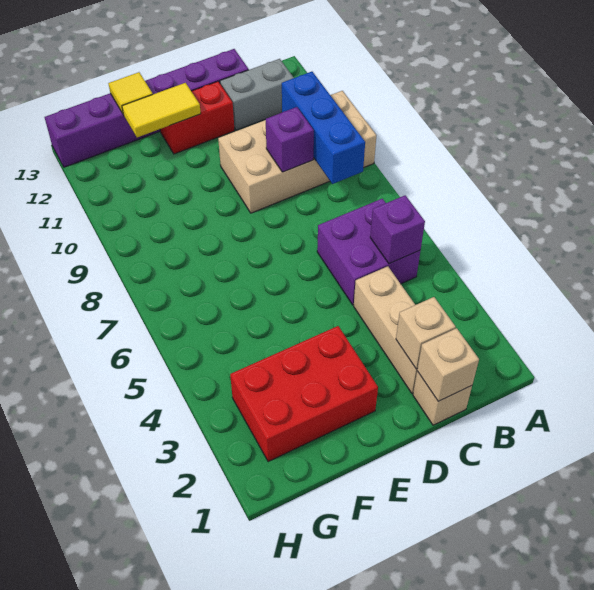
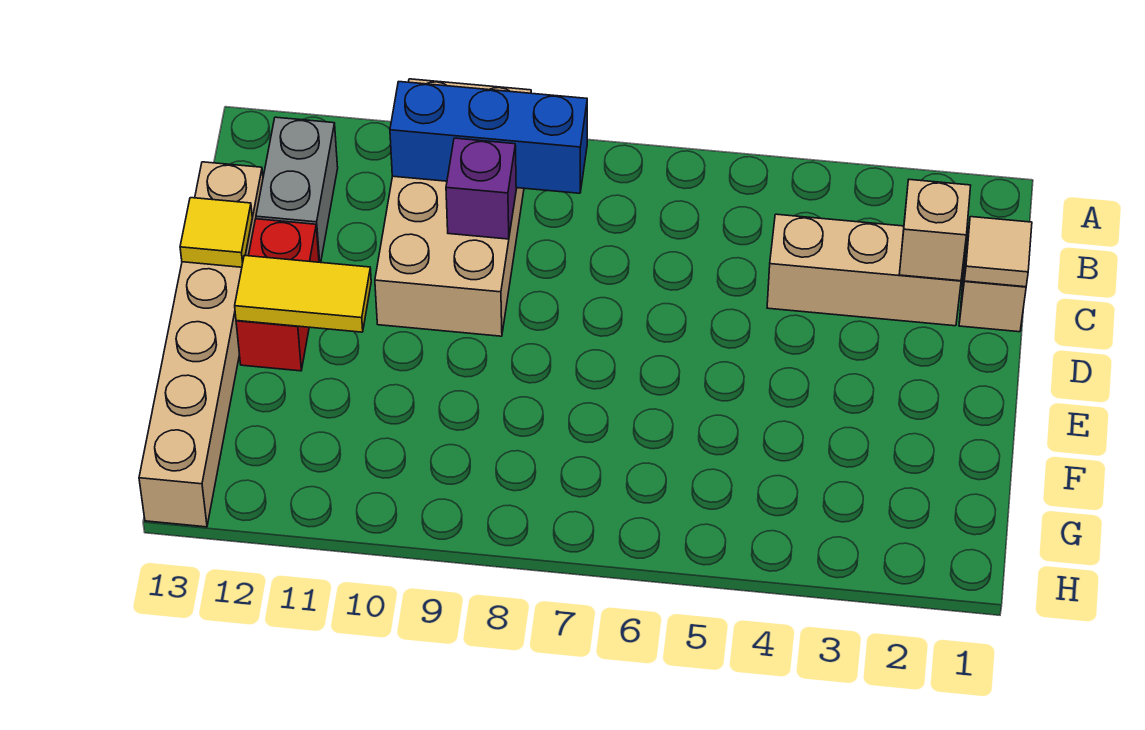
purple brick B5:C6 level 1 -> none
purple brick B5 level 2 -> none
tan brick C1 level 2 -> tan tile C1 level 2
purple brick C13:H13 level 1 -> tan brick C13:H13 level 1
red brick E2:G3 level 1 -> none
yellow tile E12:F12 level 2 -> yellow tile E11:E12 level 2
yellow tile F13 level 2 -> yellow tile D13 level 2

